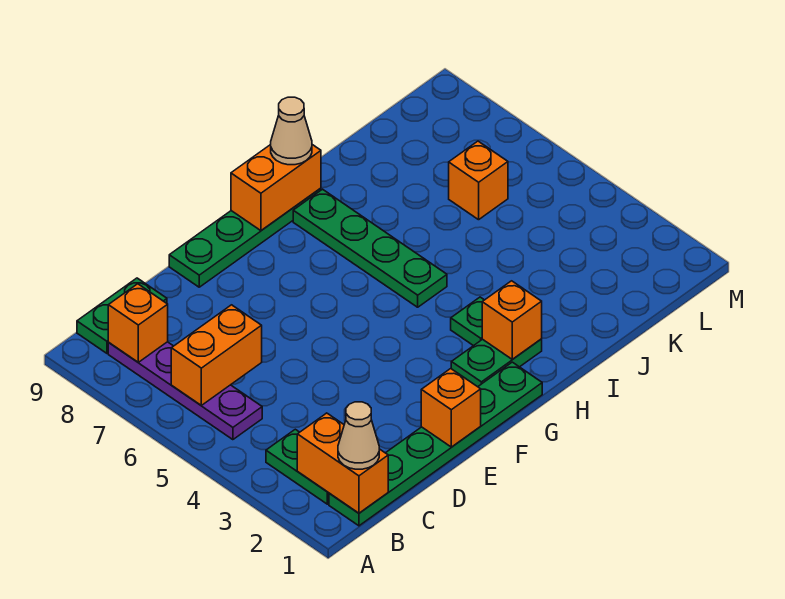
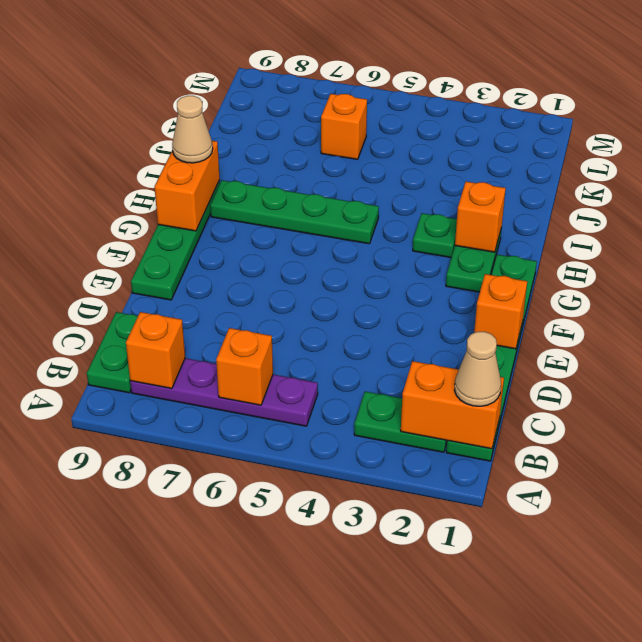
orange brick B6:C6 level 2 -> orange brick B6 level 2

